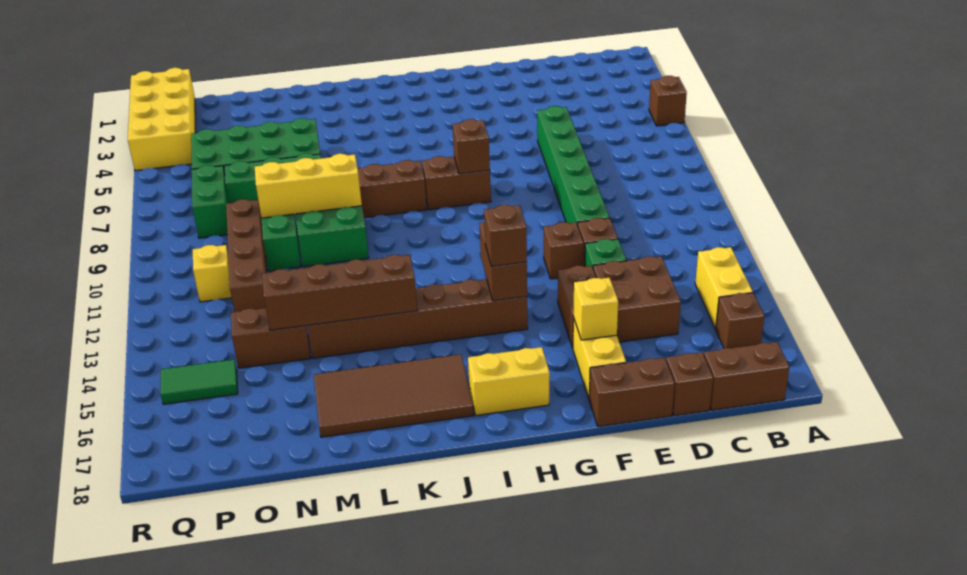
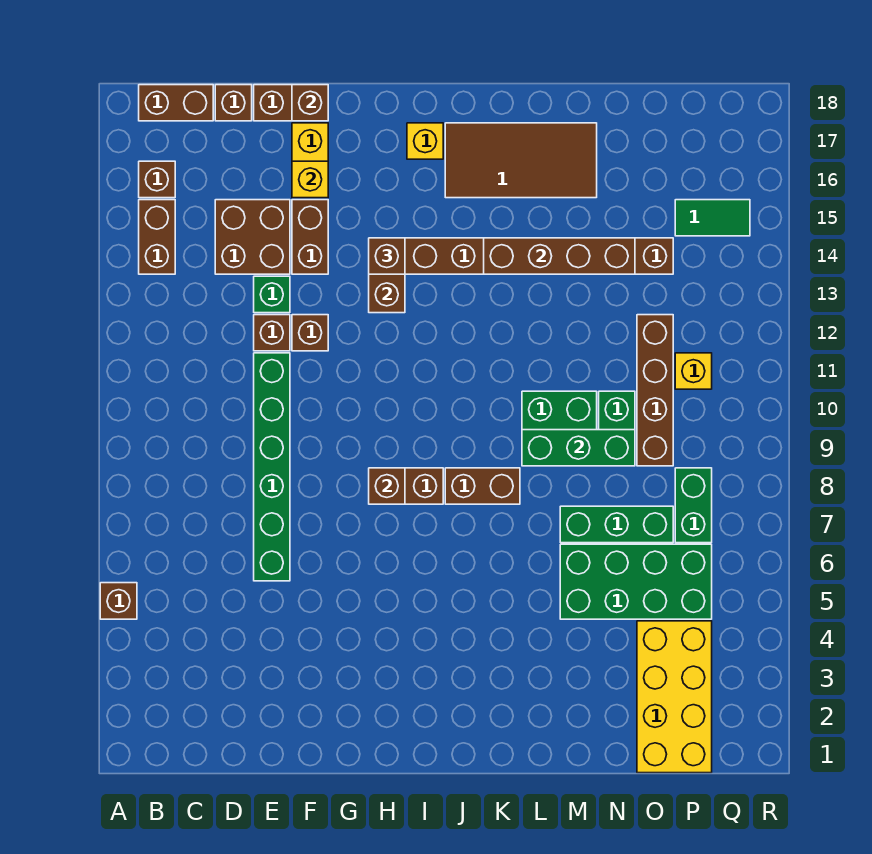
yellow brick B14:B15 level 1 -> brown brick B14:B15 level 1
none -> brown brick F18 level 2
yellow brick H17:I17 level 1 -> yellow brick I17 level 1
yellow brick L9:N9 level 2 -> green brick L9:N9 level 2
yellow brick Q1:R4 level 1 -> yellow brick O1:P4 level 1

